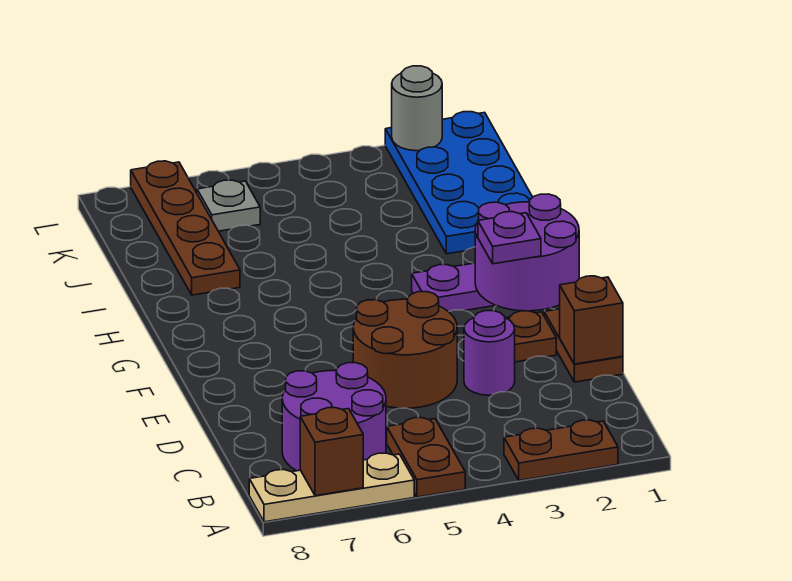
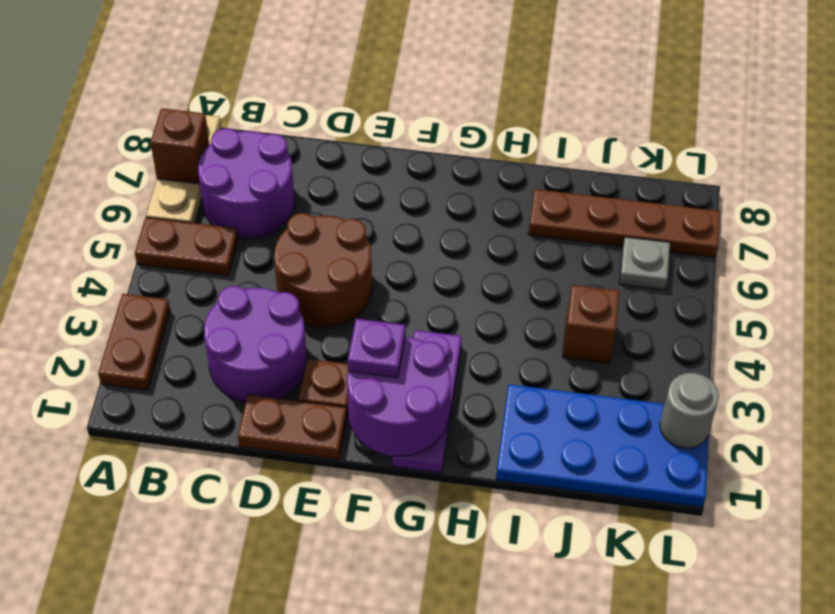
brown brick D1 level 2 -> brown brick J4 level 1
purple round brick D3 level 1 -> purple round brick C2:D3 level 1

